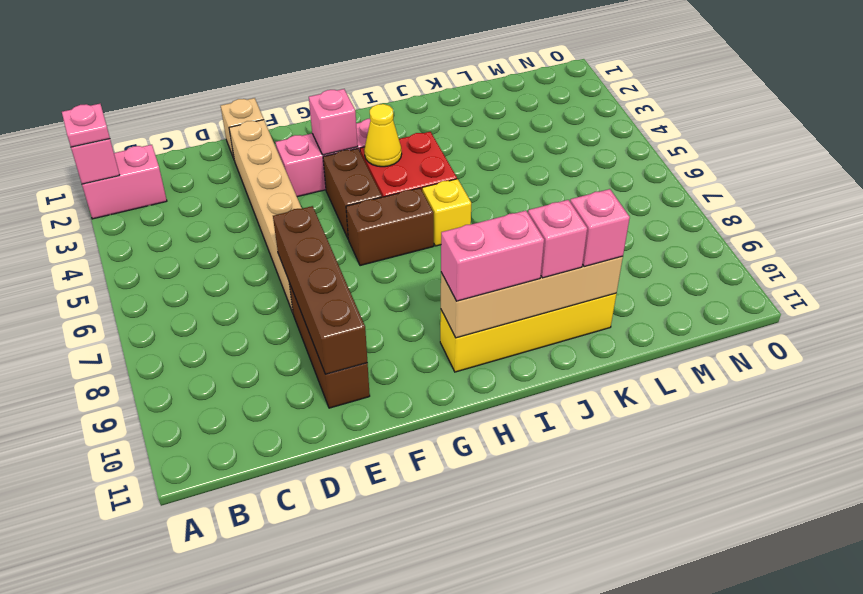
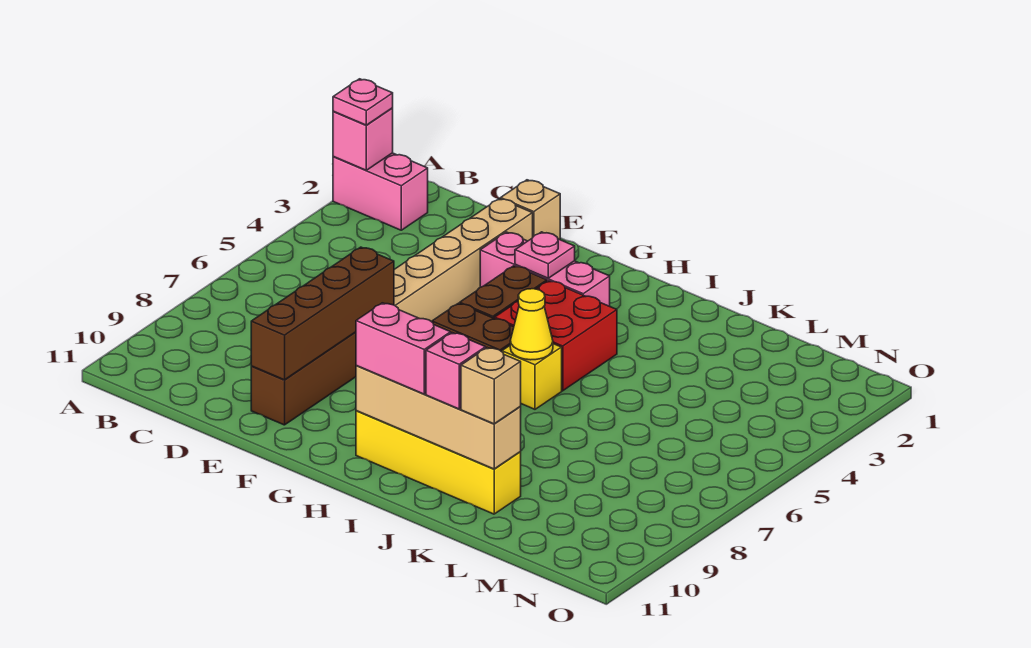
pink brick G3 level 2 -> pink plate G3 level 2
yellow cone H4 level 2 -> yellow cone I6 level 2
pink brick K10 level 3 -> tan brick K10 level 3

